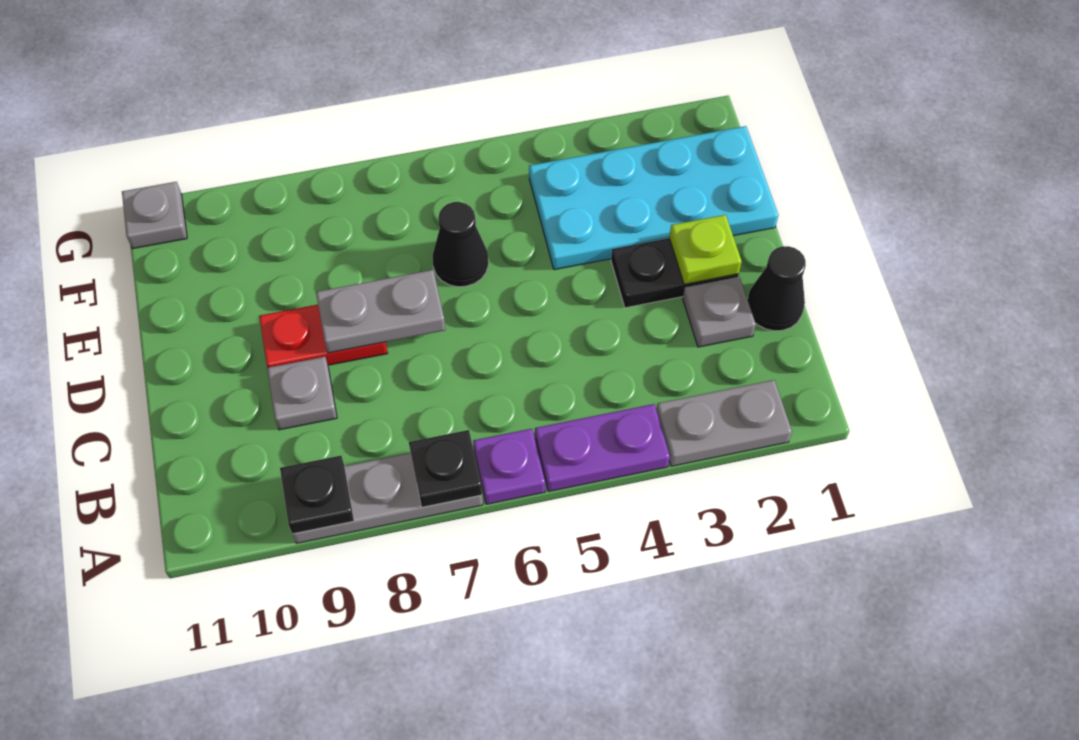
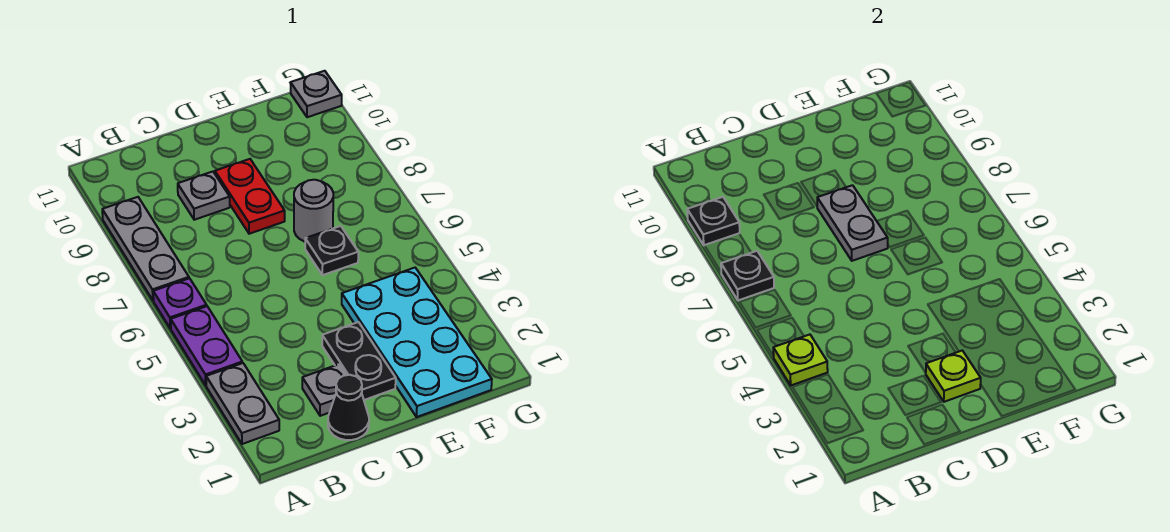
none -> lime plate A4 level 2
black cone E6 level 1 -> black plate E6 level 1
none -> grey round brick E7 level 1

